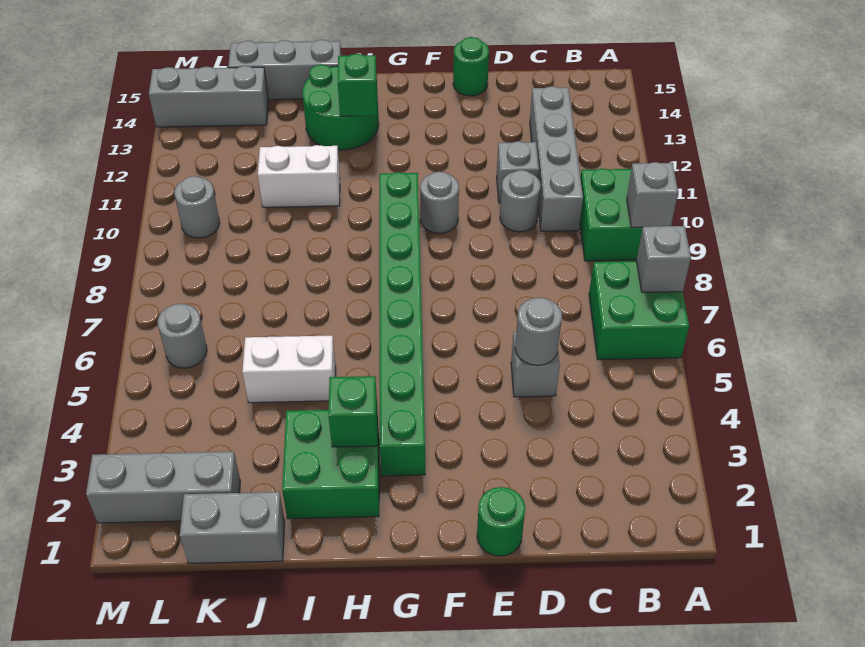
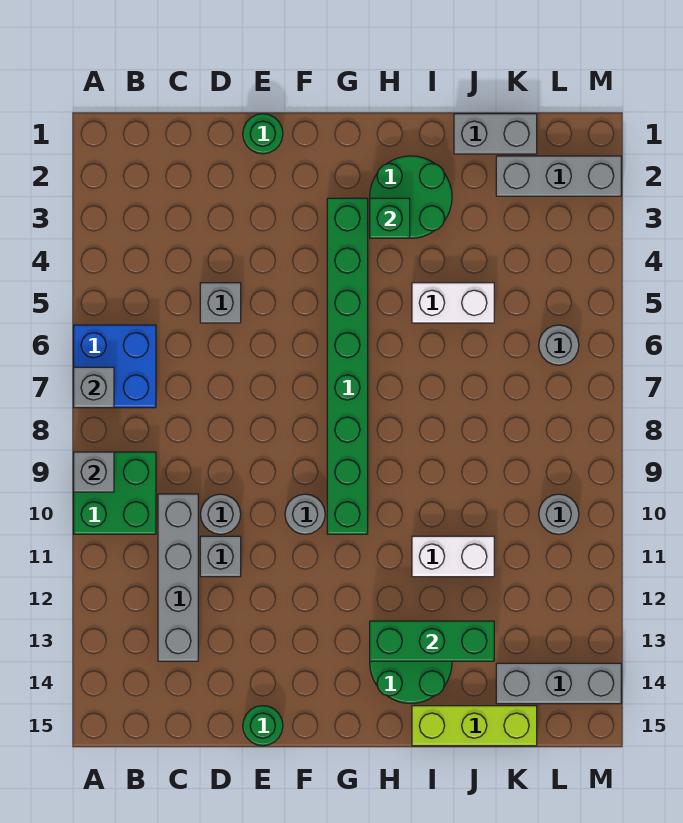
green brick A6:B7 level 1 -> blue brick A6:B7 level 1
grey round brick D5 level 2 -> none
green brick H2:I3 level 1 -> green round brick H2:I3 level 1
green brick H13 level 2 -> green brick H13:J13 level 2
grey brick I15:K15 level 1 -> lime brick I15:K15 level 1

